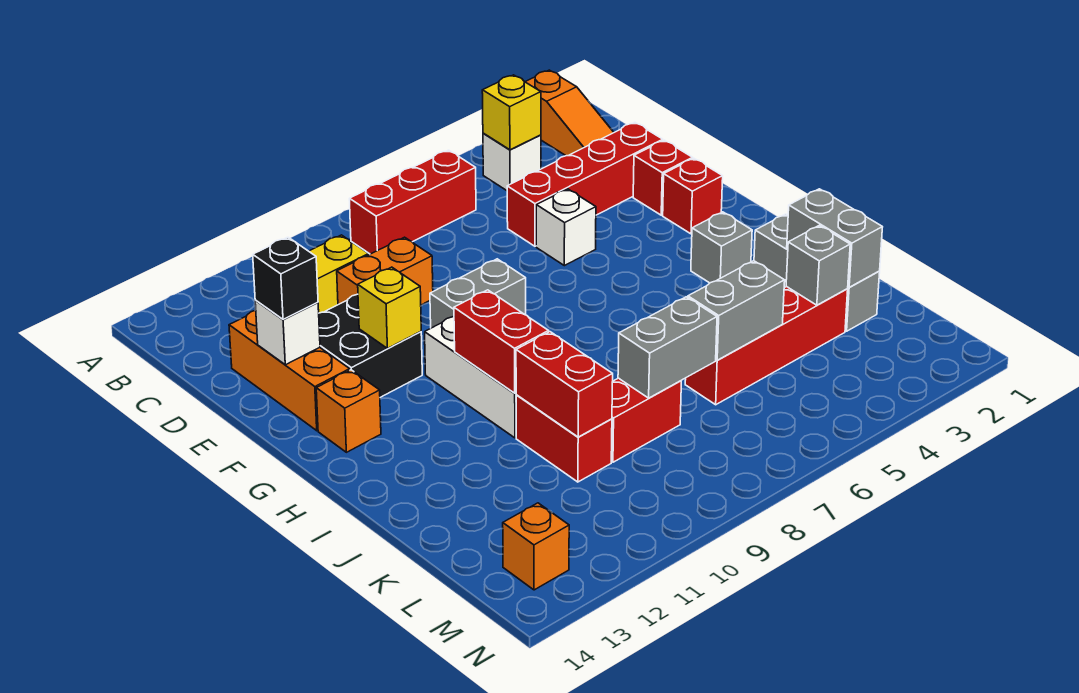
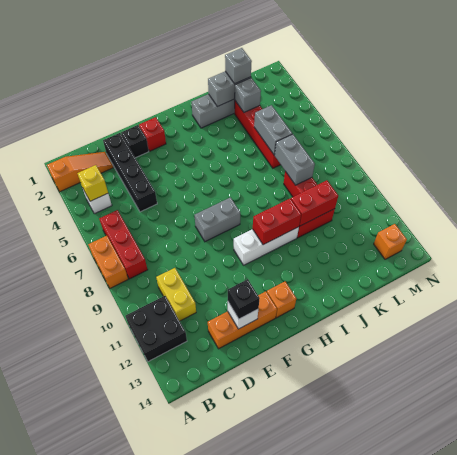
red brick D2:D5 level 1 -> black brick D2:D5 level 1
orange brick D9:D10 level 1 -> orange brick A7:A8 level 1
red brick E2 level 1 -> black brick E2 level 1
white brick E5 level 1 -> none
black brick E11:F12 level 1 -> black brick A11:B12 level 1
grey brick F8:F9 level 1 -> grey brick F8:G8 level 1
yellow brick F11 level 2 -> none
grey brick H3 level 1 -> grey brick K2 level 3

